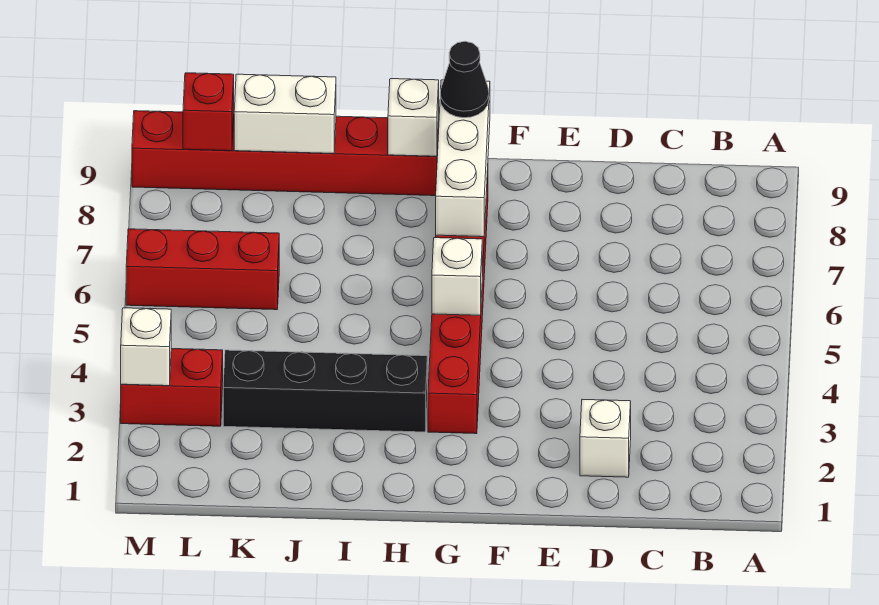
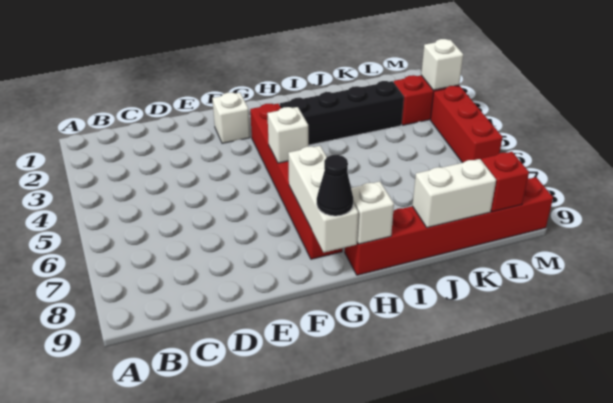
white brick D2 level 1 -> white brick F2 level 1
red brick K6:M6 level 1 -> red brick M4:M6 level 1

